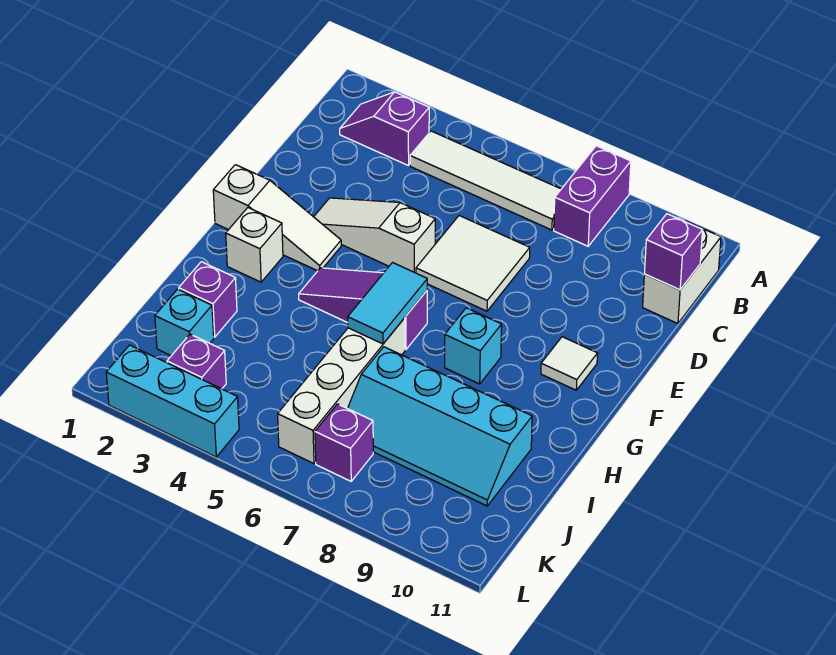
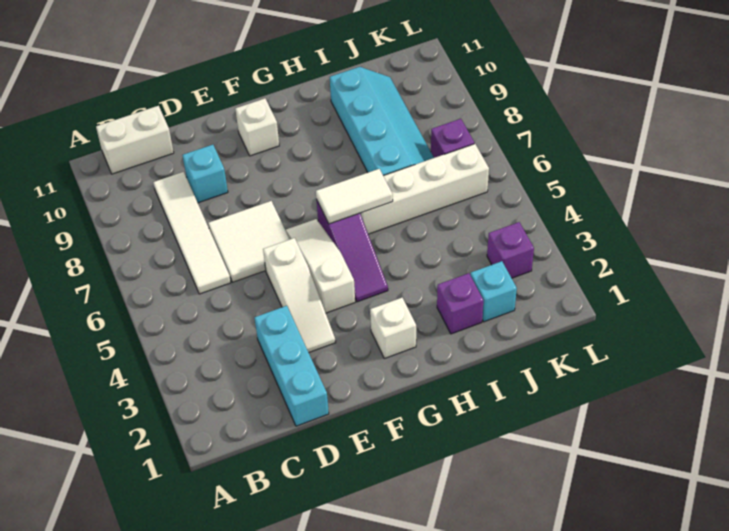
purple brick A8:B8 level 1 -> none
purple slope B2:B3 level 1 top 3 -> none
white tile B4:B7 level 1 -> white tile C6:C9 level 1
purple brick C11 level 2 -> none
white slope F1:F3 level 1 top 1 -> white slope F4:F6 level 1 top 4
white tile F10 level 1 -> white brick F10 level 1
cyan tile G6:H6 level 2 -> white tile G6:H6 level 2
cyan brick G8 level 1 -> cyan brick D9 level 1
cyan brick L2:L4 level 1 -> cyan brick D1:D3 level 1

